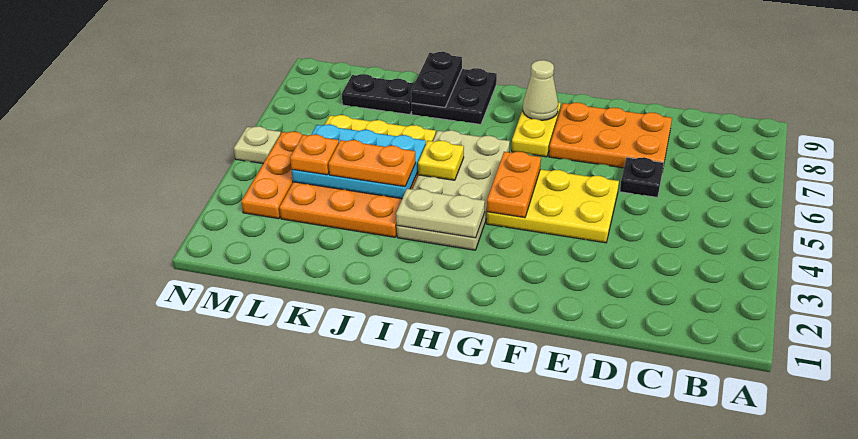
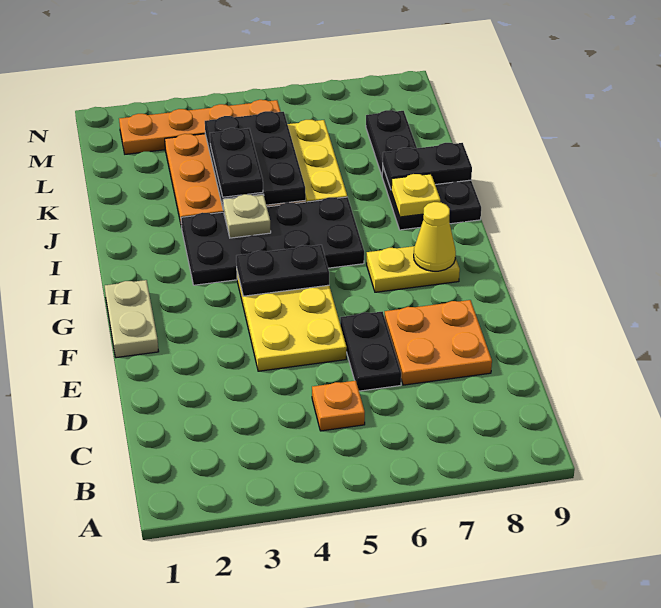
black plate D6 level 1 -> black plate D6:E6 level 1
orange plate D7:F8 level 1 -> orange plate D7:E8 level 1
orange plate G4:G5 level 2 -> black plate G4:G5 level 2
tan cone G8 level 2 -> yellow cone G8 level 2
tan plate H3:I6 level 1 -> black plate H3:I6 level 1
tan plate H3:I3 level 2 -> tan plate F1:G1 level 1
yellow plate I5 level 2 -> yellow plate I8 level 2
cyan plate J4:L5 level 2 -> black plate J4:L5 level 2
orange plate J4:K4 level 3 -> black plate J4:K4 level 3
orange plate L4 level 3 -> orange plate C5 level 1
orange plate M3:M5 level 1 -> orange plate M2:M5 level 1
tan plate N5 level 1 -> tan plate I4 level 2

